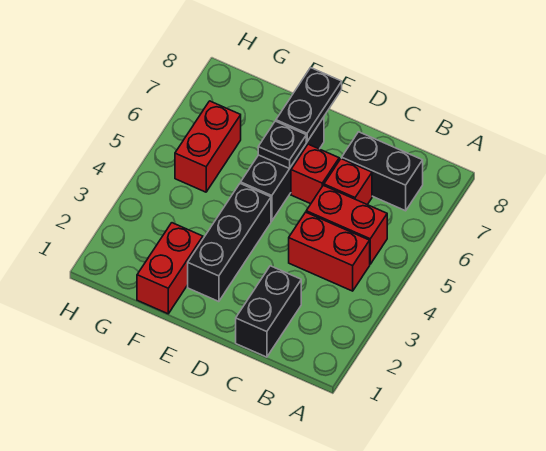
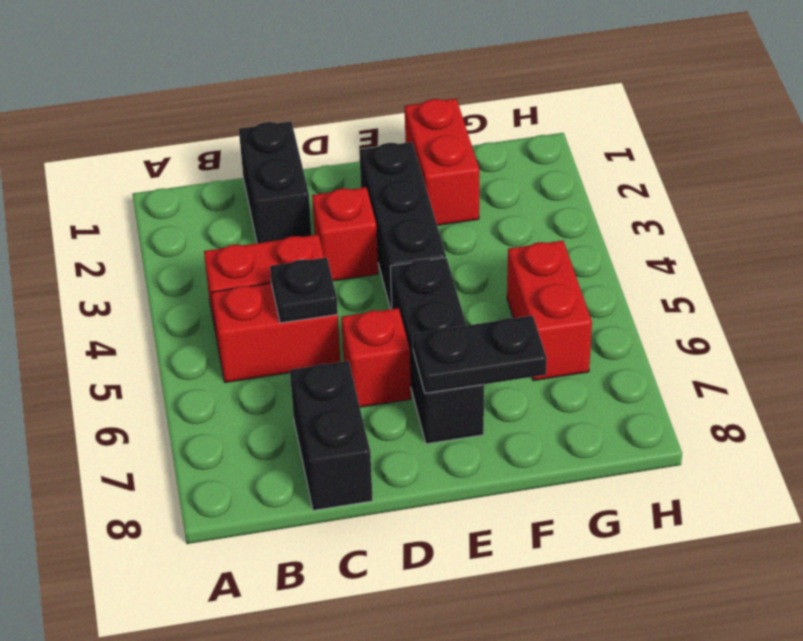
black brick B7:C7 level 1 -> black brick C7:C8 level 1
red brick C6 level 1 -> red brick D3 level 1
black plate E6 level 2 -> black plate C5 level 2
black plate E7:E8 level 2 -> black plate E7:F7 level 2

